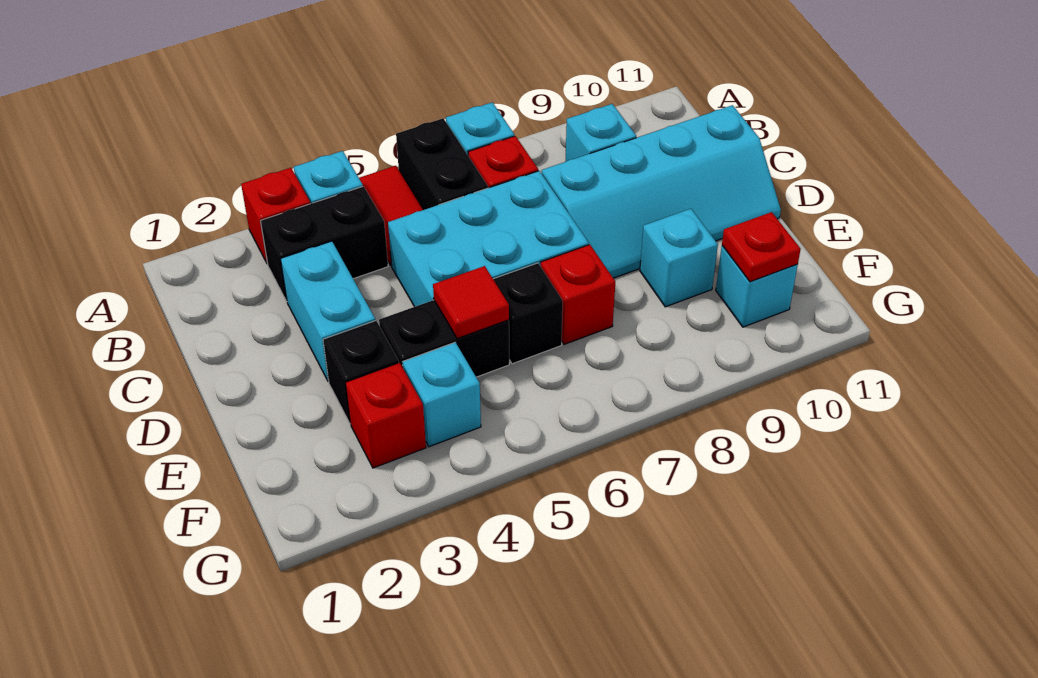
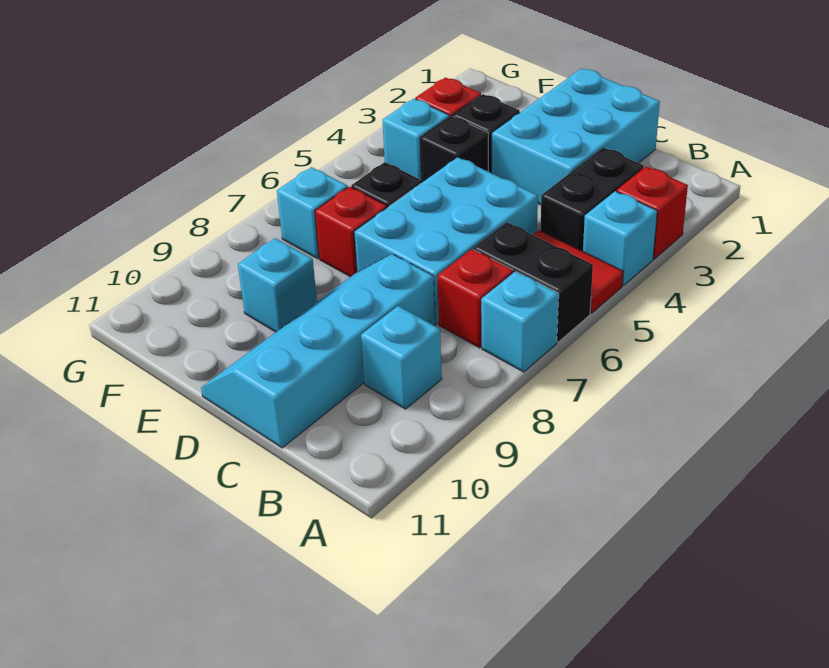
cyan brick C3:D3 level 1 -> cyan brick C1:D3 level 1
black brick E4:E5 level 1 -> black brick E4 level 1
red tile E5 level 2 -> none
cyan brick F10 level 1 -> cyan brick F7 level 1
red plate F10 level 2 -> none

